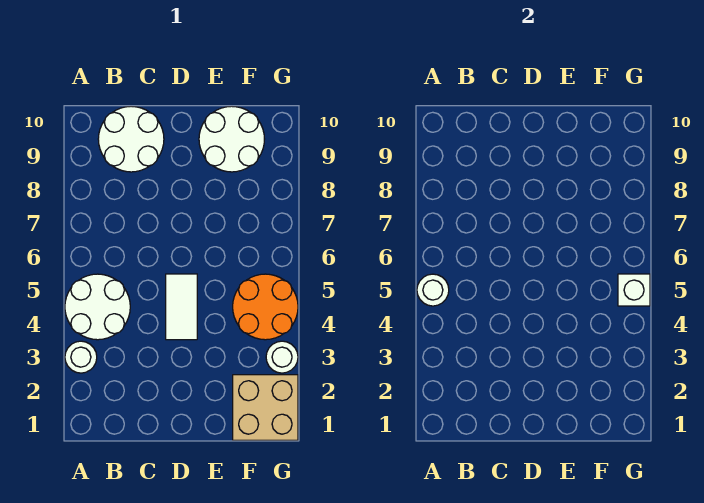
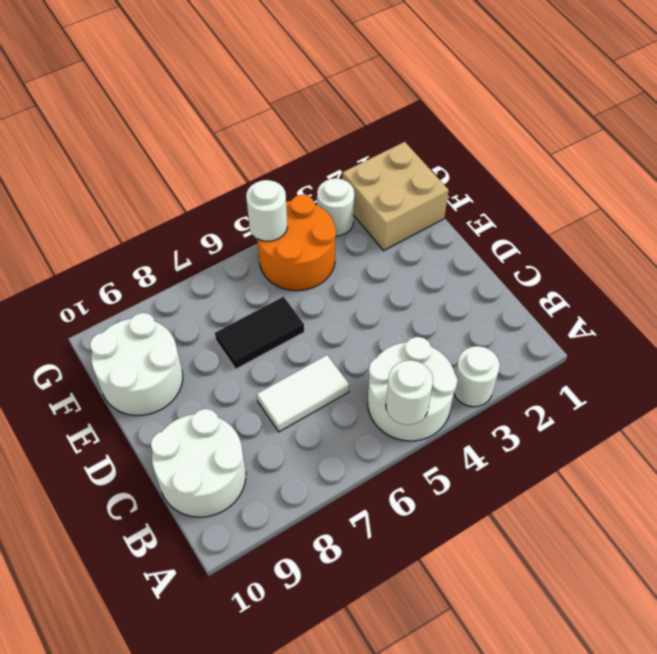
white tile D4:D5 level 1 -> white tile C6:C7 level 1
none -> black tile E6:E7 level 1
white brick G5 level 2 -> white round brick G5 level 2

